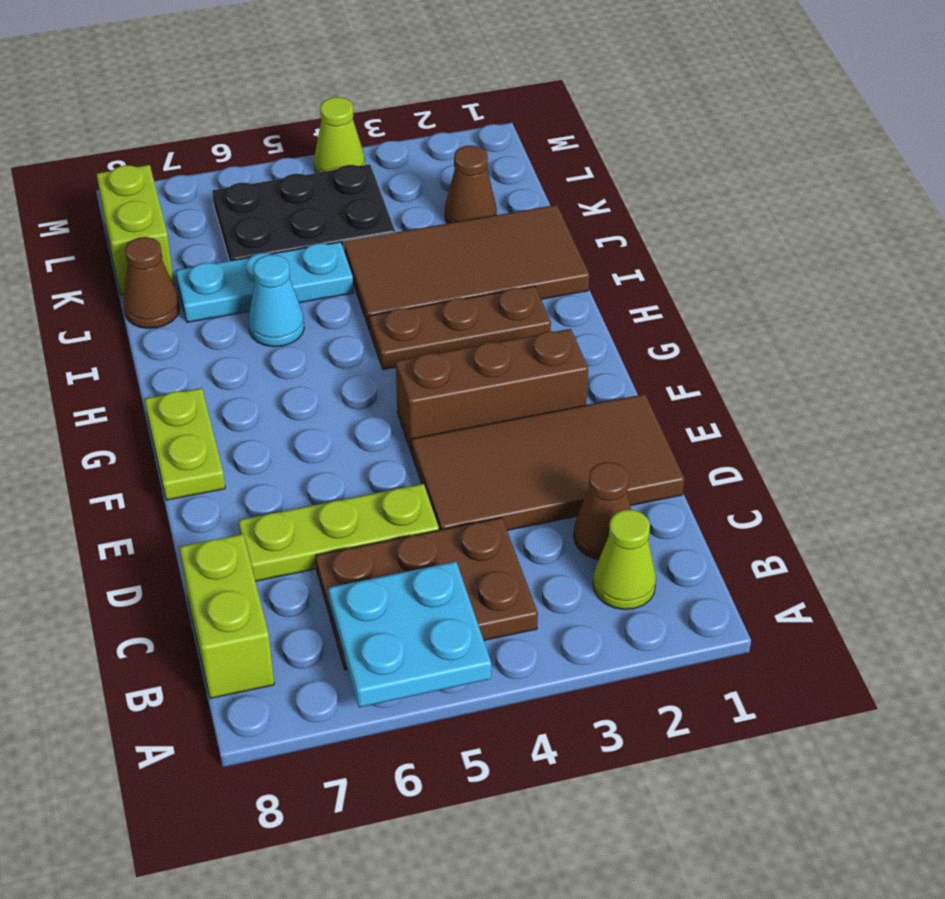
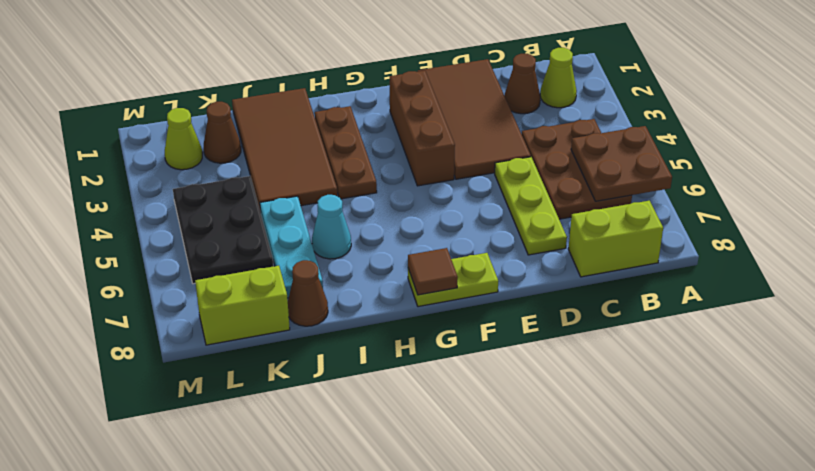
cyan plate A5:B6 level 2 -> brown plate A5:B6 level 2
none -> brown tile G8 level 2
lime cone M4 level 1 -> lime cone L2 level 1

